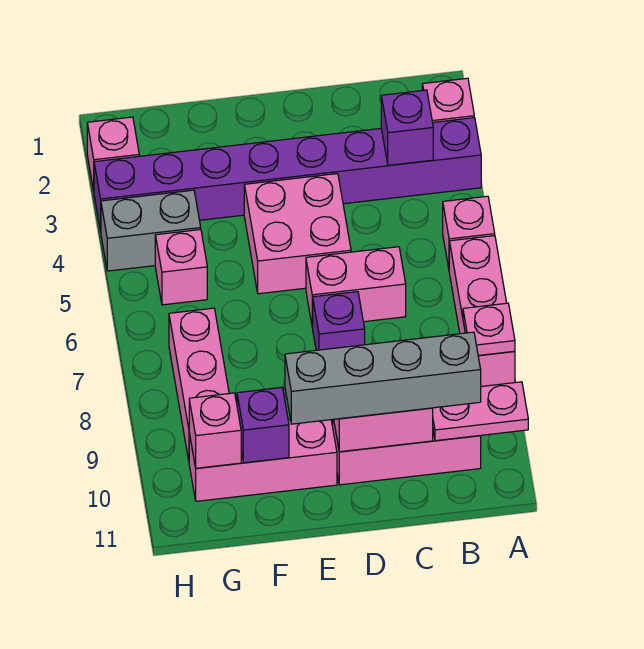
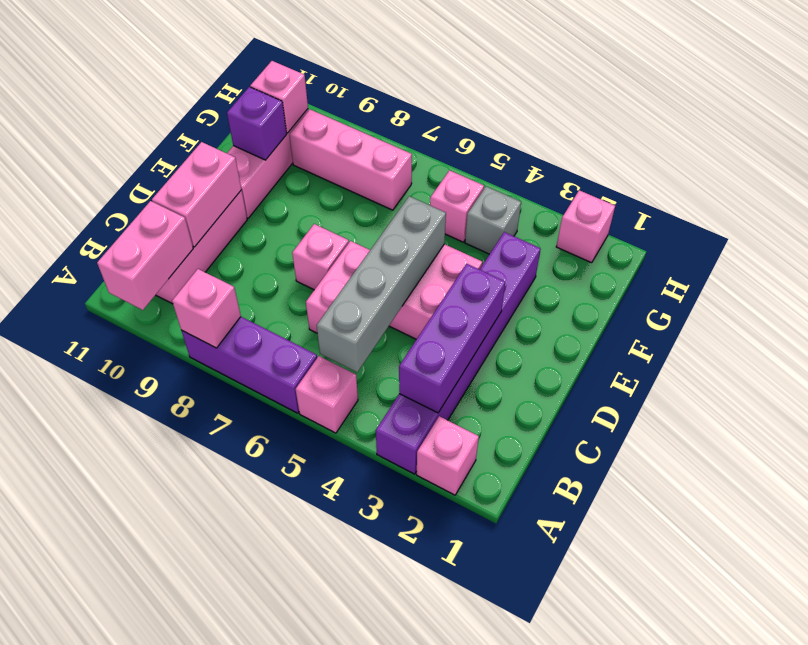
purple brick A3:H3 level 1 -> purple brick A3:F3 level 1
pink brick A6:A8 level 1 -> purple brick A6:A8 level 1
pink plate A8 level 2 -> pink brick A8 level 2
pink plate A10:B10 level 2 -> pink brick A10:B10 level 2
purple brick B3 level 2 -> purple brick B3:D3 level 2
grey brick B10:E10 level 3 -> grey brick B5:E5 level 2
purple brick D7 level 1 -> pink brick D7 level 1
grey brick G4:H4 level 1 -> grey brick G4 level 1

